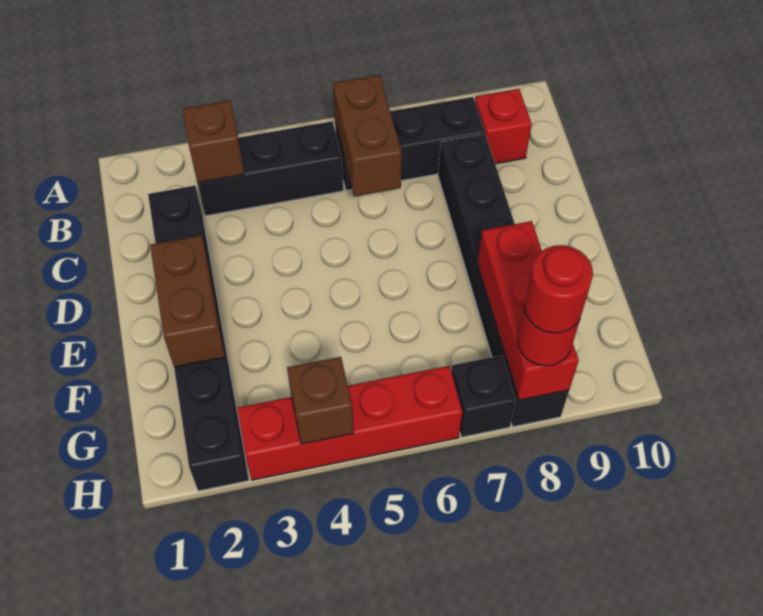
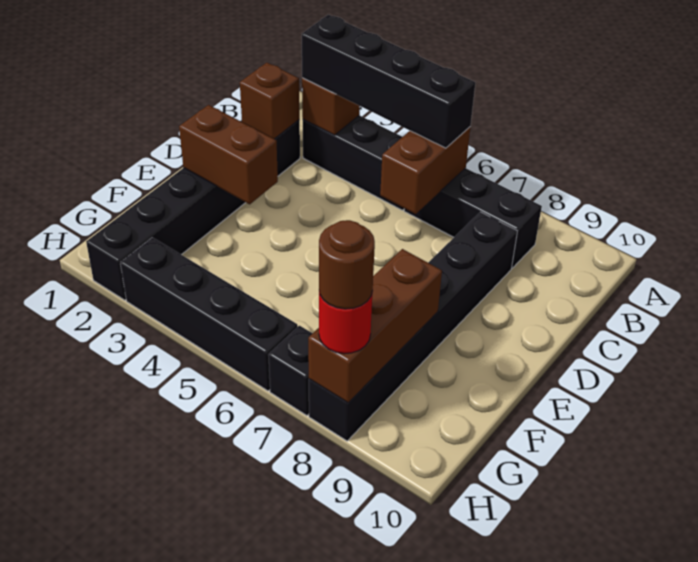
none -> black brick B3:B6 level 3
red brick B9 level 1 -> none
brown brick E2:F2 level 2 -> brown brick E2:E3 level 2
red brick F8:H8 level 2 -> brown brick F8:H8 level 2
red brick H3:H6 level 1 -> black brick H3:H6 level 1
brown brick H4 level 2 -> brown brick C2 level 2
red round brick H8 level 4 -> brown round brick H8 level 4

